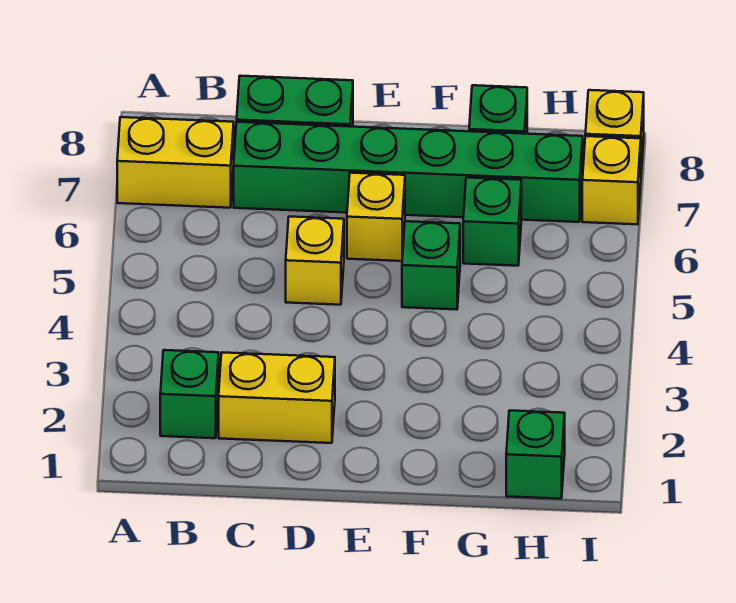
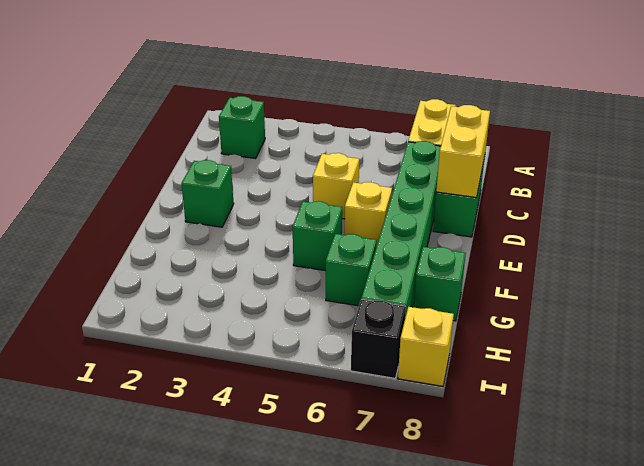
yellow brick C2:D2 level 1 -> yellow brick C8:D8 level 2
green brick H1 level 1 -> green brick E2 level 1
yellow brick I7 level 1 -> black brick I7 level 1

